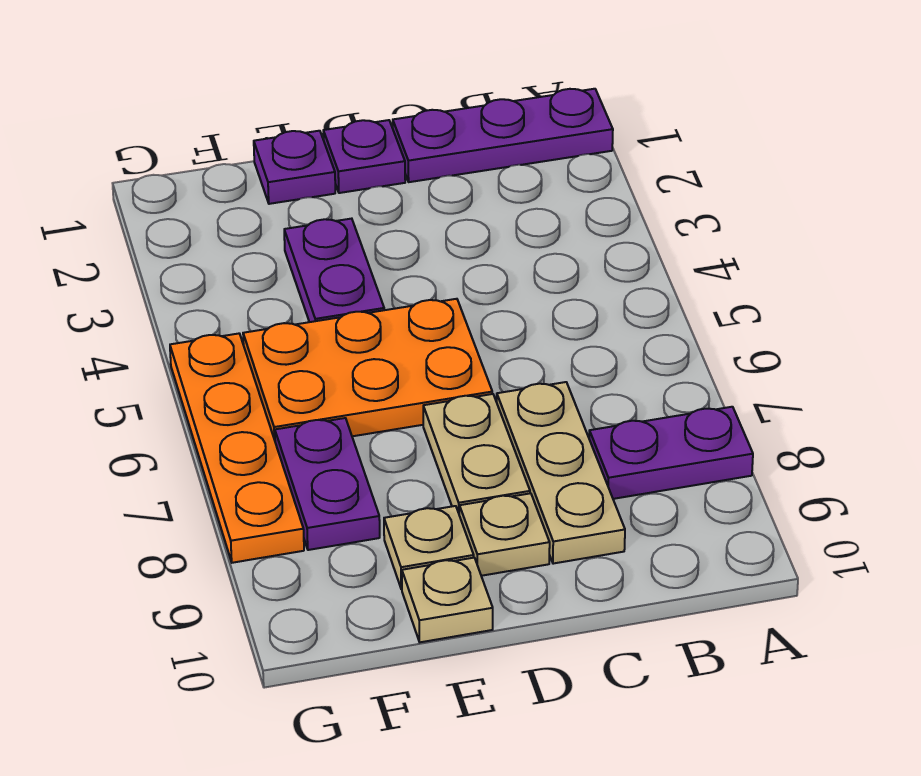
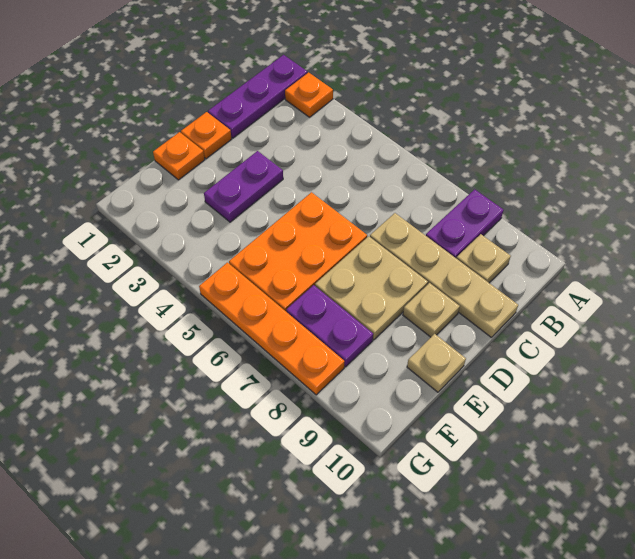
none -> orange plate A2 level 1
tan plate C7:C9 level 1 -> tan plate C7:C10 level 1
purple plate D1 level 1 -> orange plate D1 level 1
tan plate D7:D8 level 1 -> tan plate D7:E8 level 1
purple plate E1 level 1 -> orange plate E1 level 1
purple plate E3:E4 level 1 -> purple plate D3:E3 level 1
tan plate E9 level 1 -> tan plate B9 level 1

